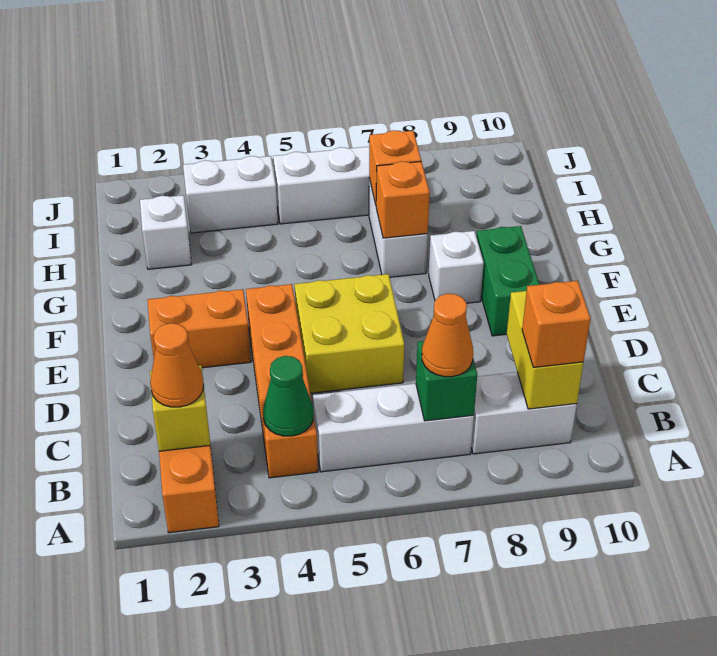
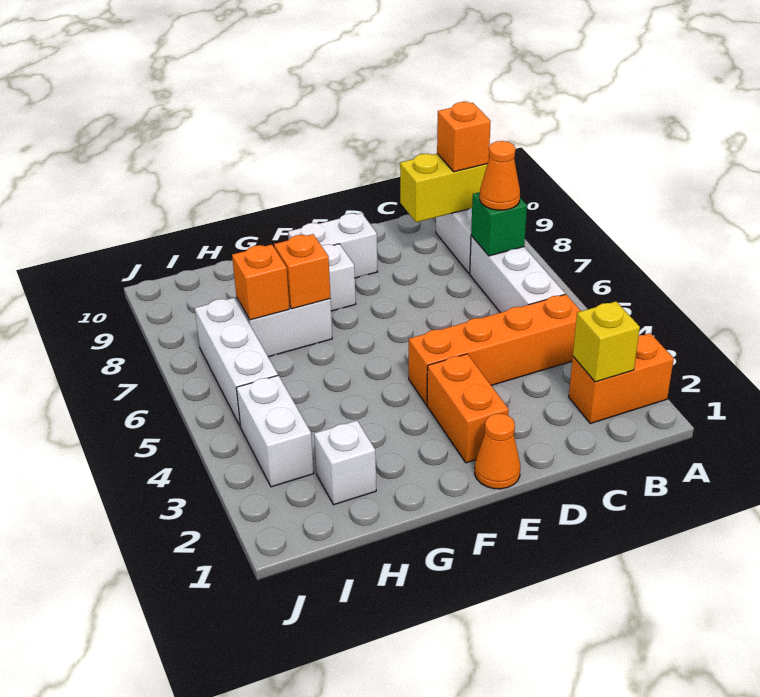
orange cone B2 level 3 -> orange cone E1 level 1
green cone B4 level 2 -> none
yellow brick D5:E6 level 1 -> none
green brick E9:F9 level 1 -> white brick E9:F9 level 1

